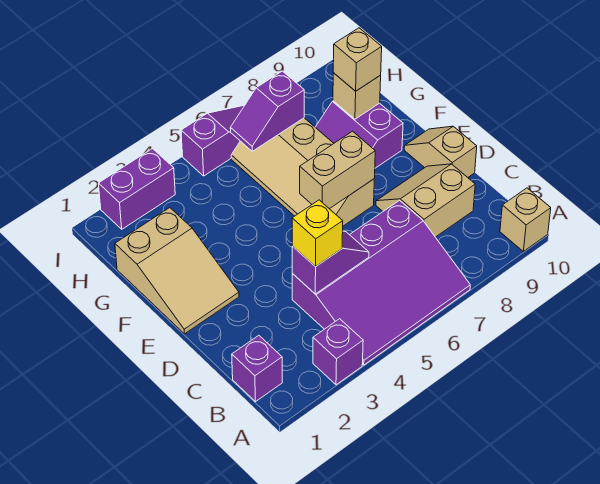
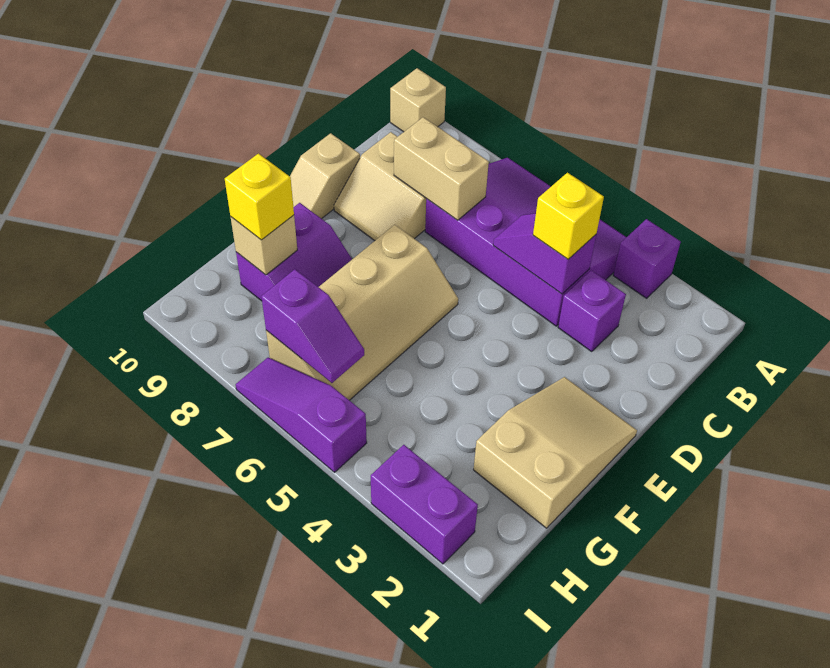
purple brick B1 level 1 -> purple brick C3 level 1
tan brick E6:E7 level 2 -> tan brick C7:C8 level 2
tan brick G9 level 3 -> yellow brick G9 level 3

